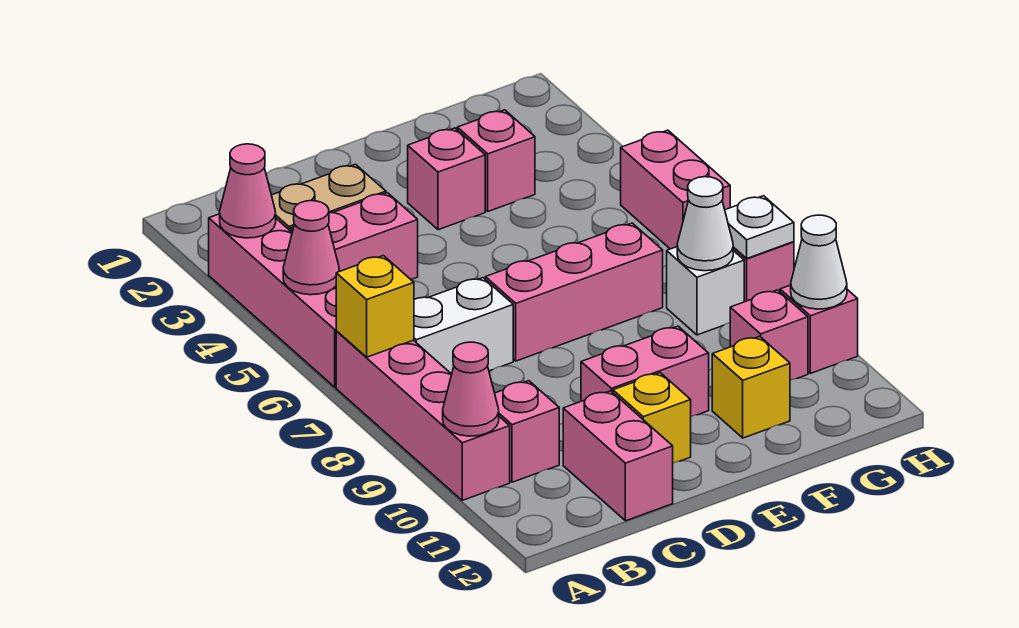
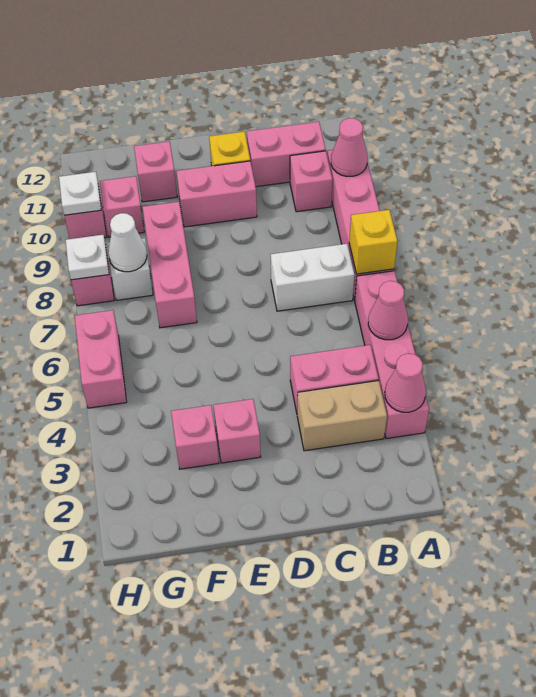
pink brick C11:C12 level 1 -> pink brick B11:C11 level 1
pink brick D7:F7 level 1 -> pink brick F7:F9 level 1
yellow brick F11 level 1 -> pink brick F11 level 1
white cone H10 level 2 -> white plate H10 level 2

